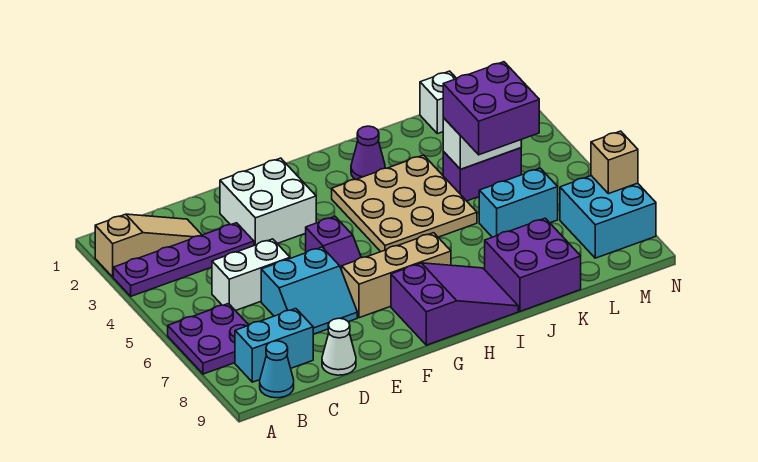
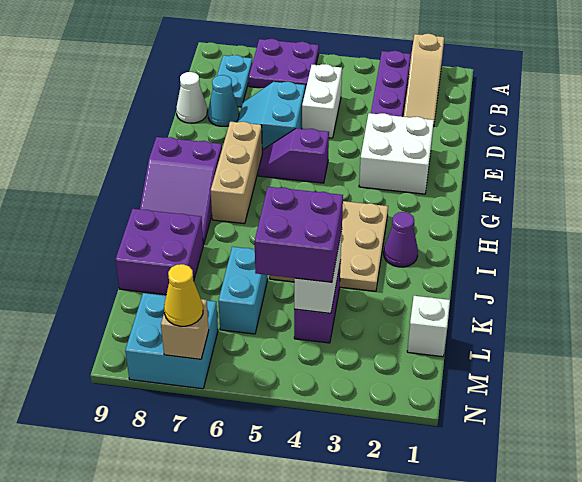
cyan brick B8:C8 level 1 -> cyan plate B8:C8 level 1
cyan cone B9 level 1 -> cyan cone D8 level 1
none -> yellow cone N7 level 3

